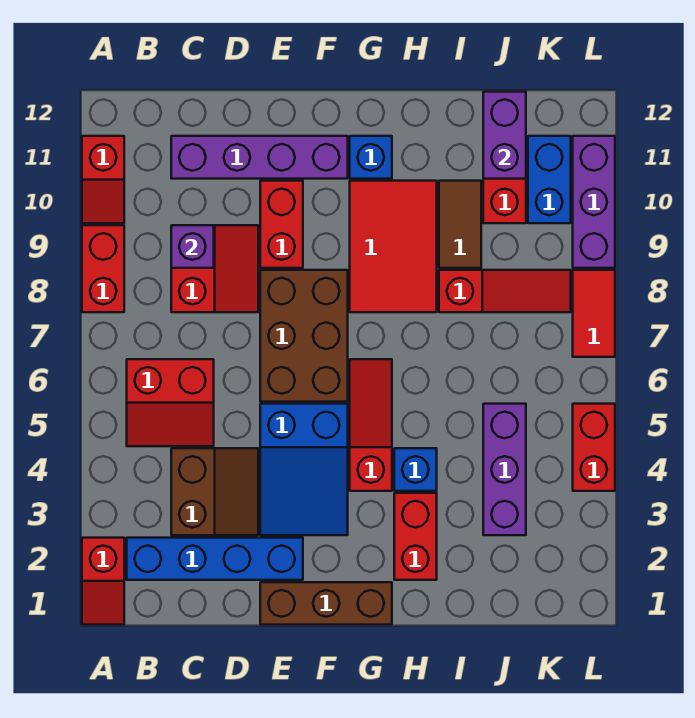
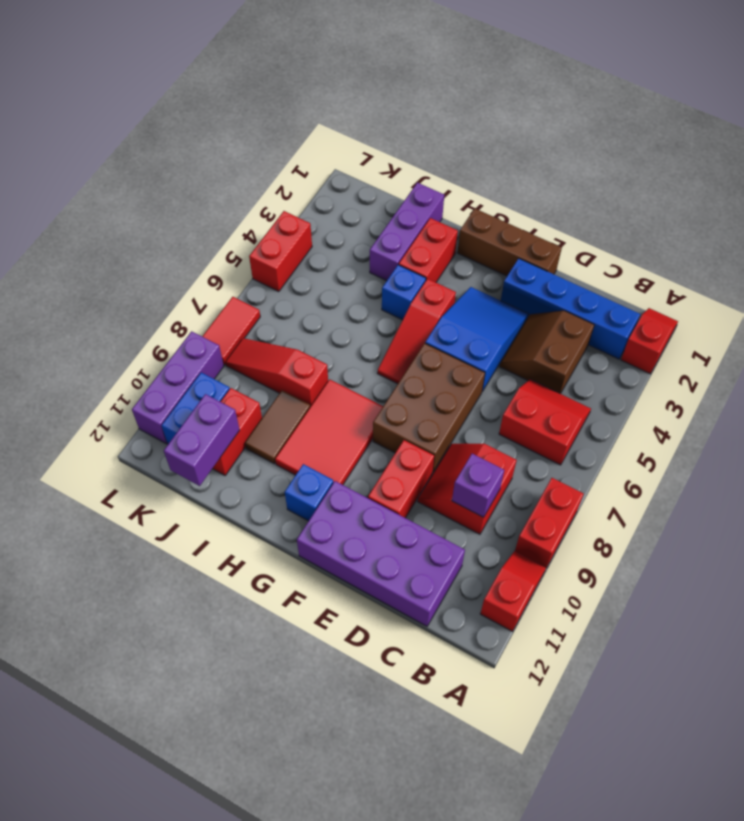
purple brick C11:F11 level 1 -> purple brick C11:F12 level 1
purple brick J3:J5 level 1 -> purple brick I1:I3 level 1

